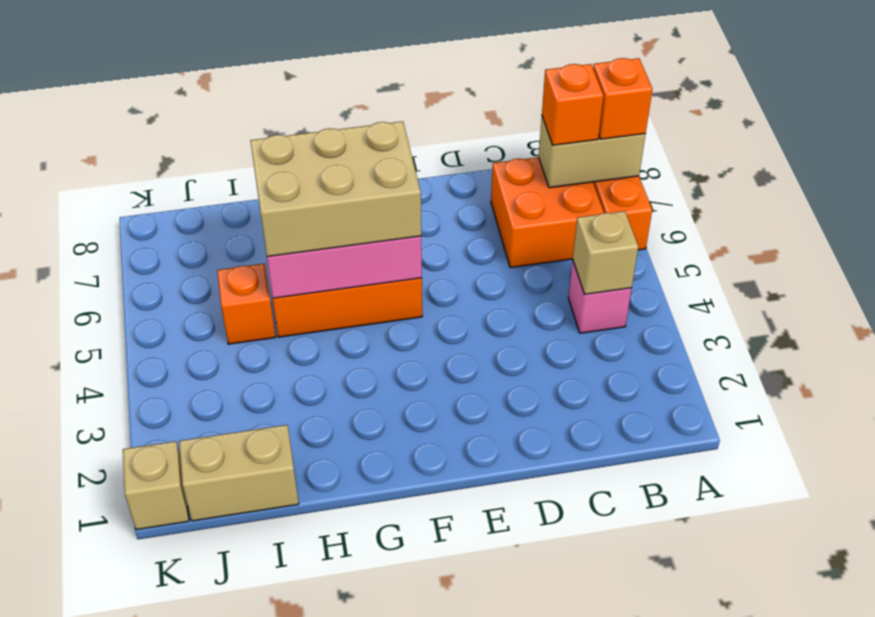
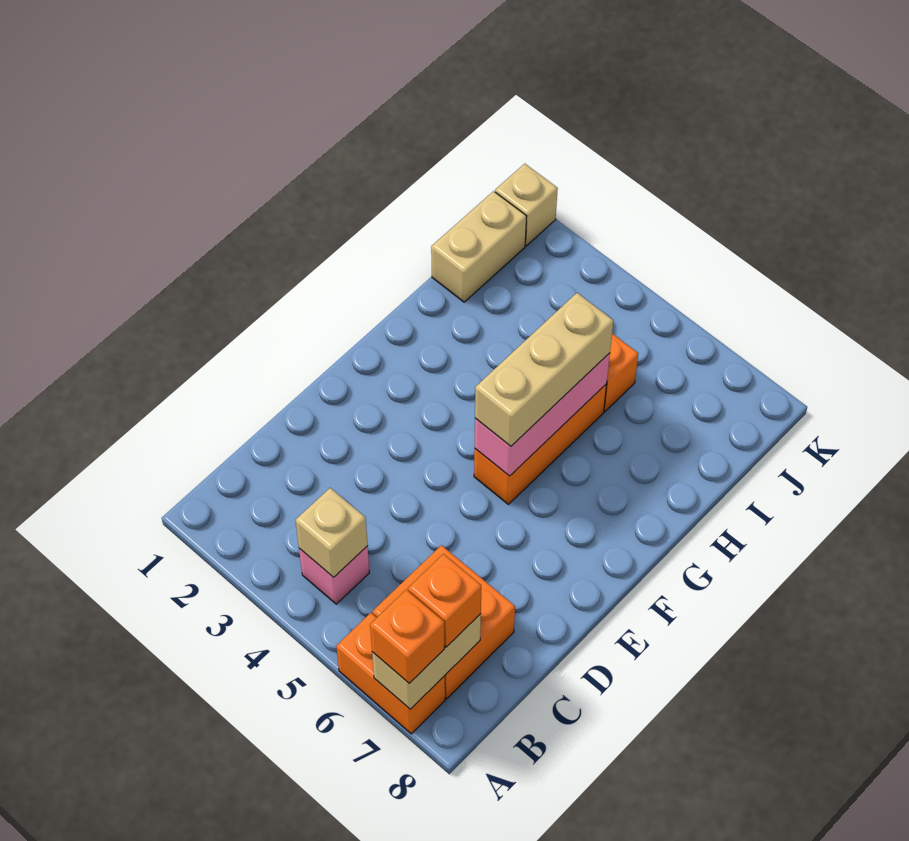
tan brick F5:H6 level 3 -> tan brick F5:H5 level 3

